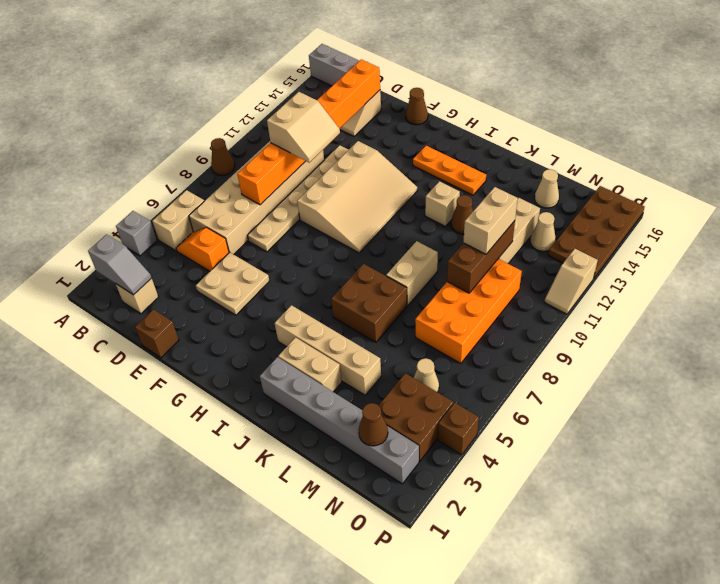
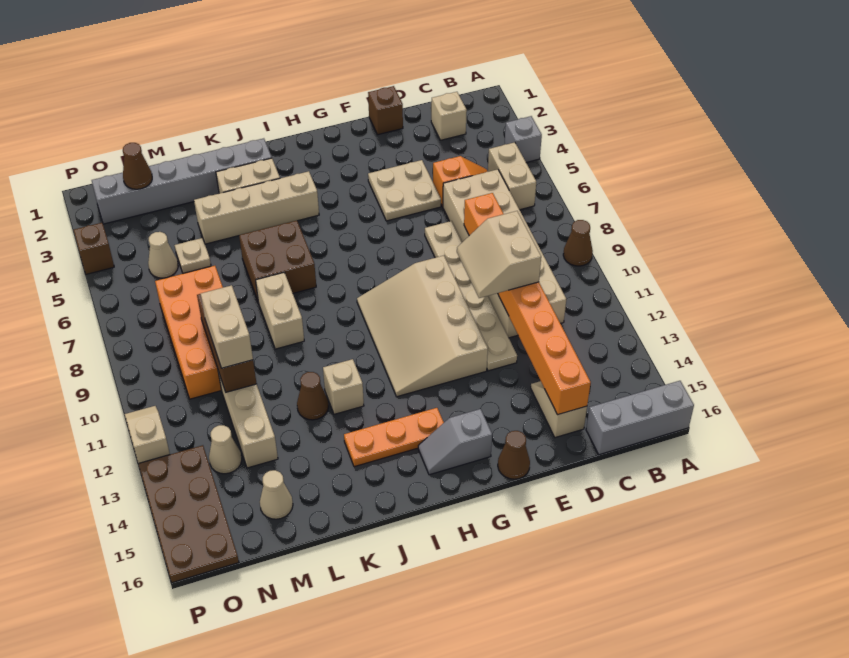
grey slope B2:C2 level 2 top B -> grey slope G15:H15 level 1 top G
none -> tan plate M5 level 1
brown brick N3:O4 level 1 -> none

